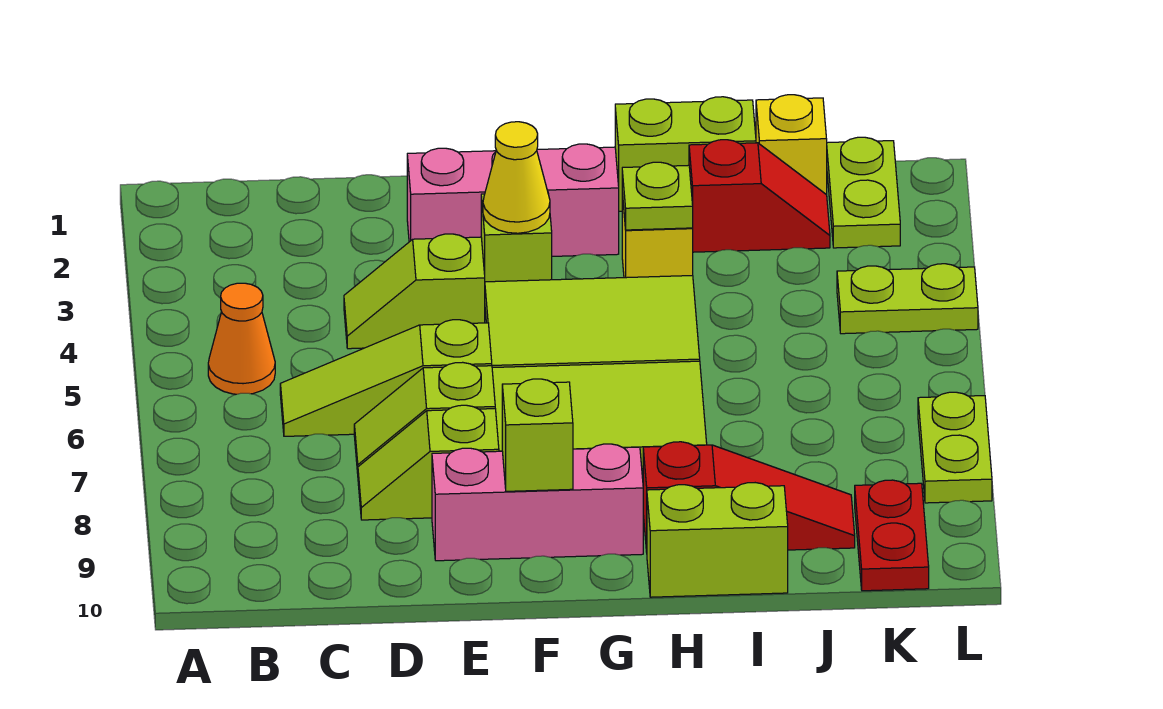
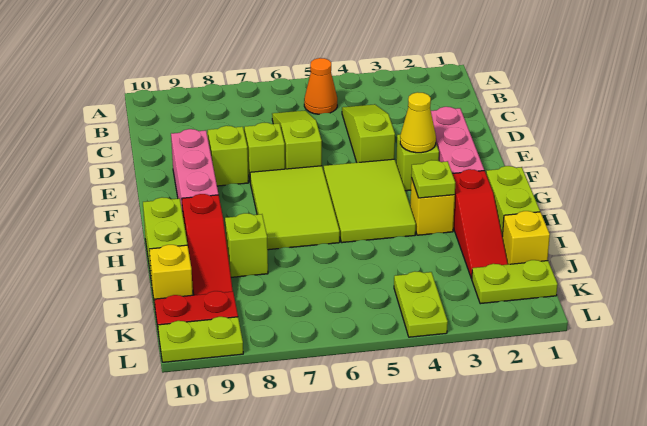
lime slope D4:E4 level 1 top E -> lime slope C4:E4 level 1 top E
lime brick F9 level 2 -> lime brick I8 level 1
red slope I2:J2 level 1 top I -> red slope H2:J2 level 1 top H
none -> yellow brick J10 level 1
lime plate L7:L8 level 1 -> lime plate L9:L10 level 1

